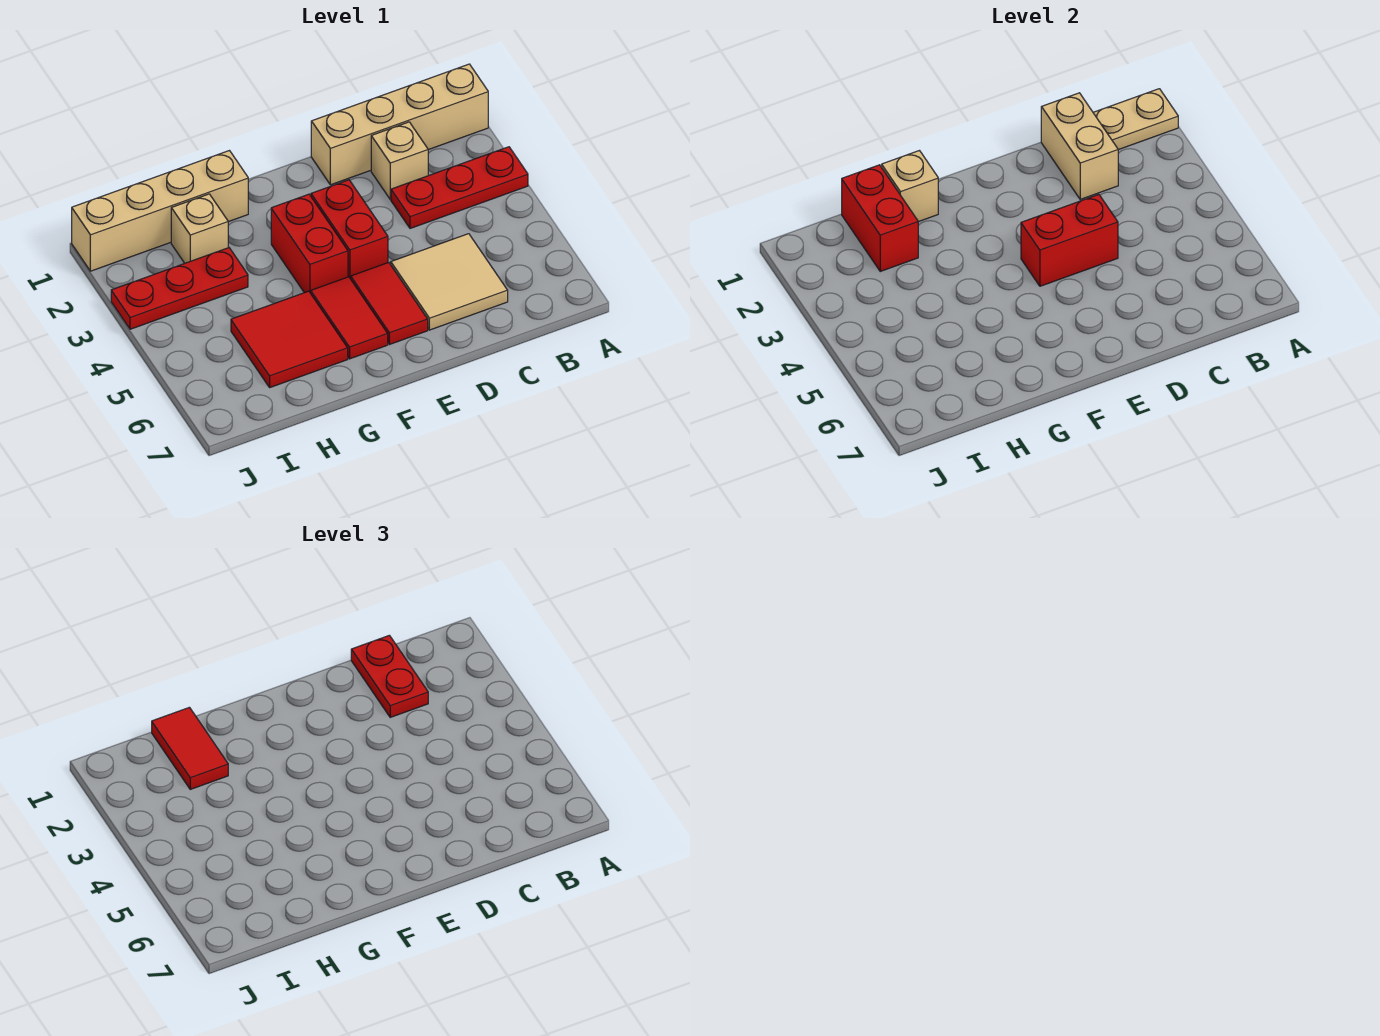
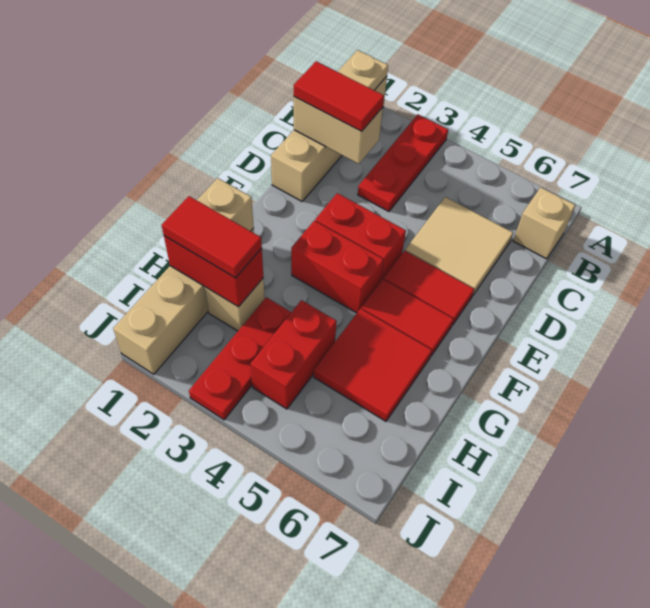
red plate C1:C2 level 3 -> red tile C1:C2 level 3
tan brick C2 level 1 -> tan brick B7 level 1
red brick D4:E4 level 2 -> red brick H4:I4 level 1

